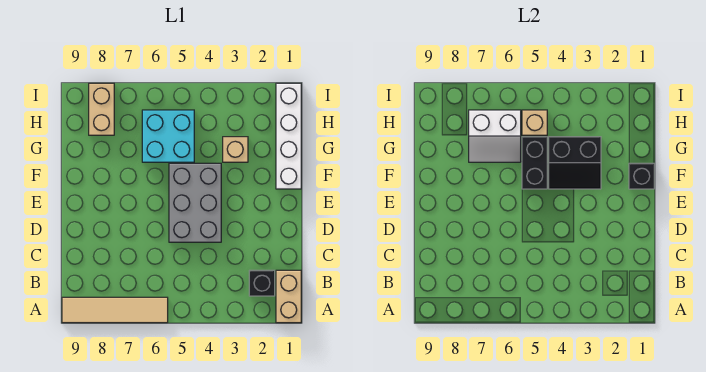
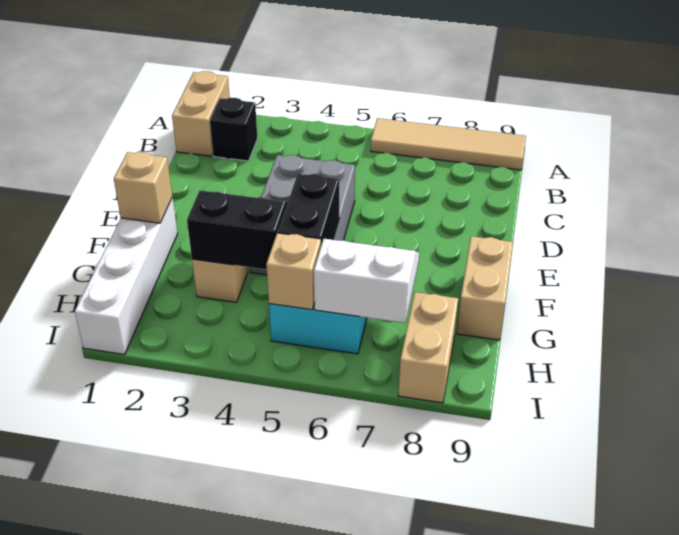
black brick F1 level 2 -> tan brick F1 level 2
none -> tan brick F9:G9 level 1

